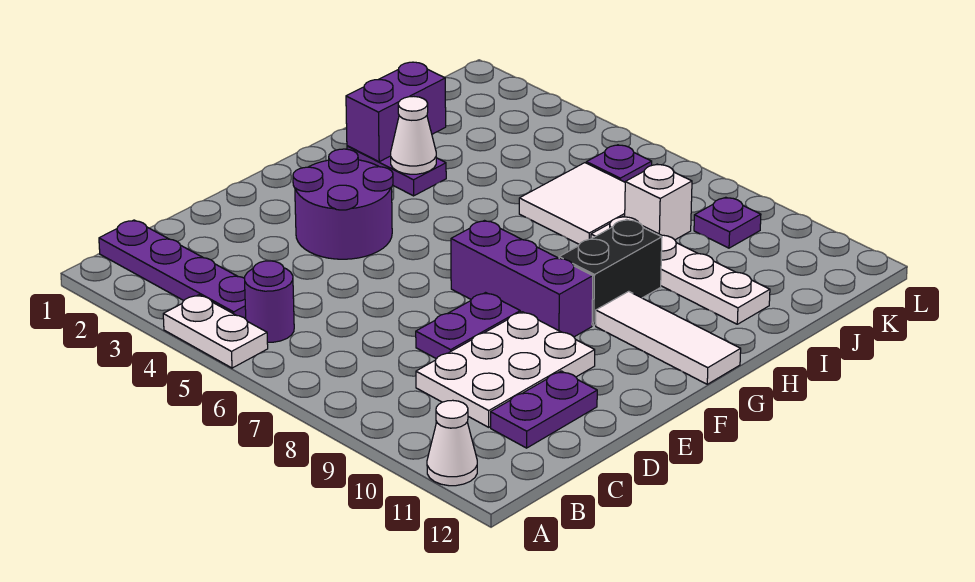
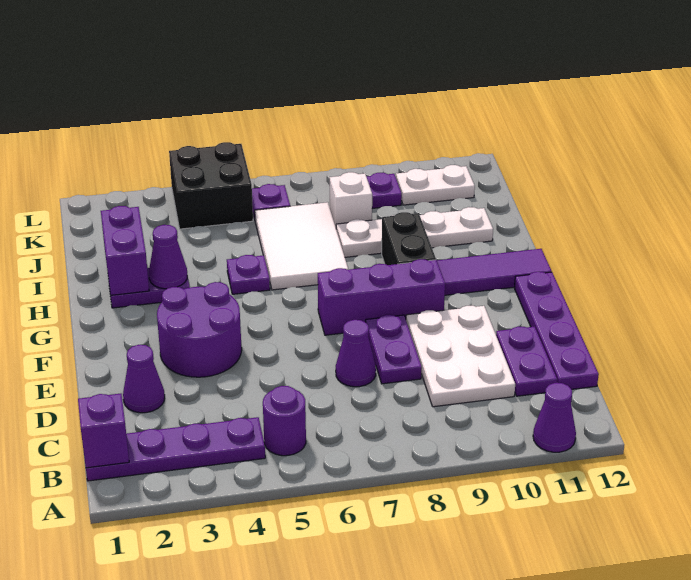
white plate A4:A5 level 1 -> white plate K10:K11 level 1
white cone A11 level 1 -> purple cone A11 level 1
none -> purple brick B1 level 2
none -> purple plate C12:F12 level 1
none -> purple cone D2 level 1
none -> purple cone D7 level 1
white tile G10:G12 level 1 -> purple tile G10:G12 level 1
white cone H3 level 2 -> purple cone H3 level 2
none -> purple plate H5 level 1
white tile I6:J7 level 1 -> white tile H6:J7 level 1
none -> black brick K4:L5 level 1

